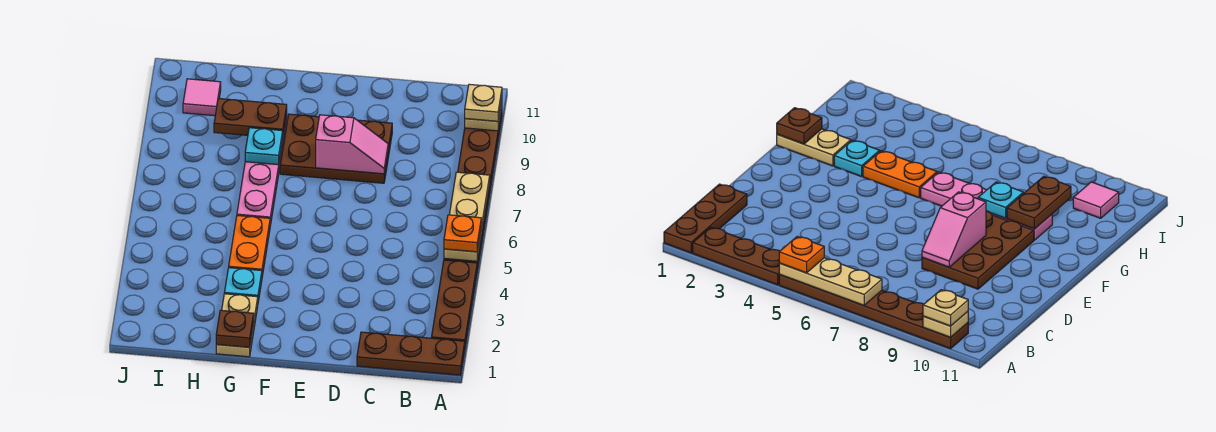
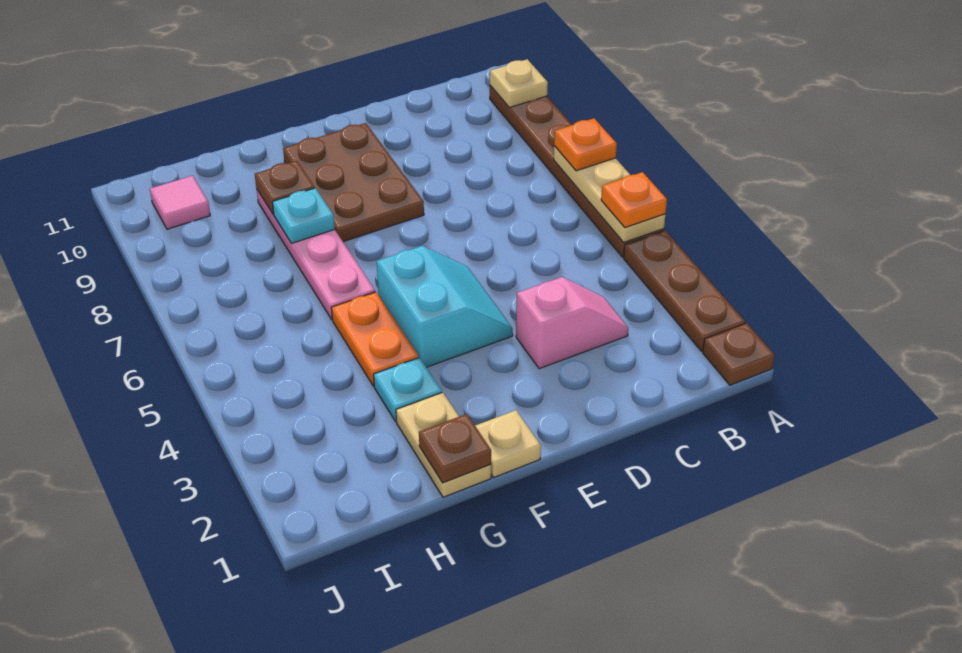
brown plate A1:C1 level 1 -> brown plate A1 level 1
none -> orange plate A7 level 3
tan plate A10 level 3 -> tan plate F1 level 1
brown plate D8:F9 level 1 -> brown plate E8:F10 level 1
pink slope D8:E8 level 2 top E -> pink slope C3:D3 level 1 top D
none -> cyan slope E4:F5 level 1 top F
brown plate G9:H9 level 2 -> brown plate G9 level 2

